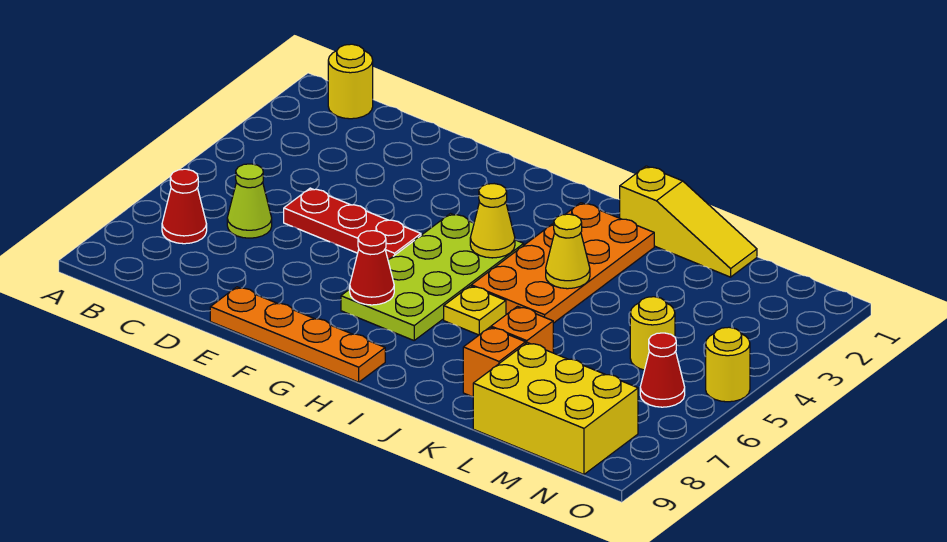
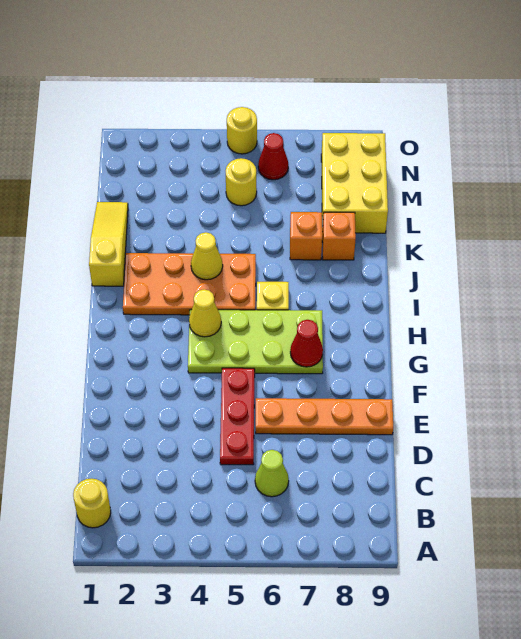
red cone B7 level 1 -> none
orange plate E9:H9 level 1 -> orange plate E6:E9 level 1

